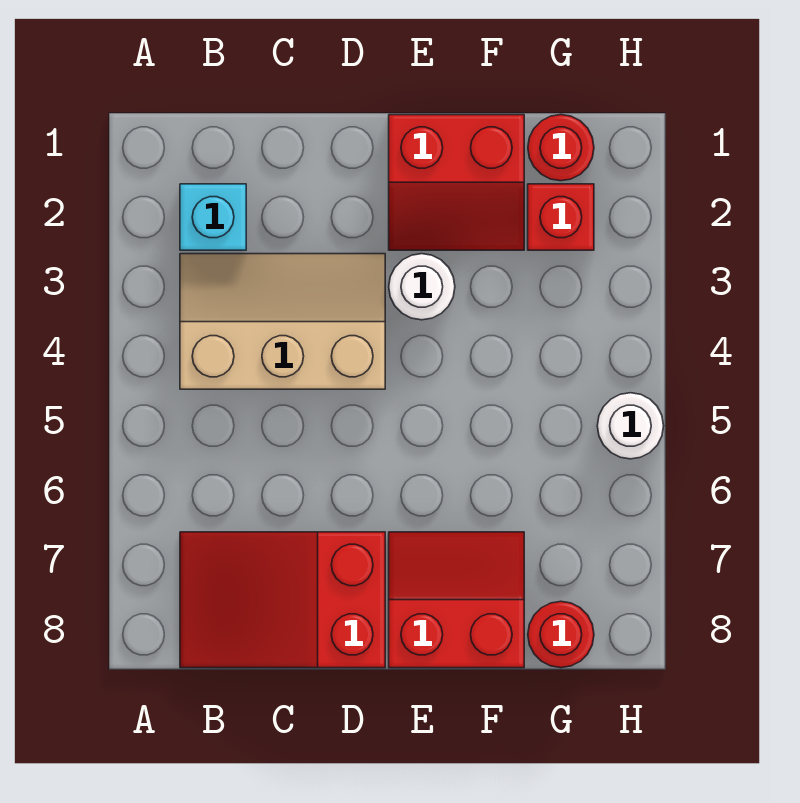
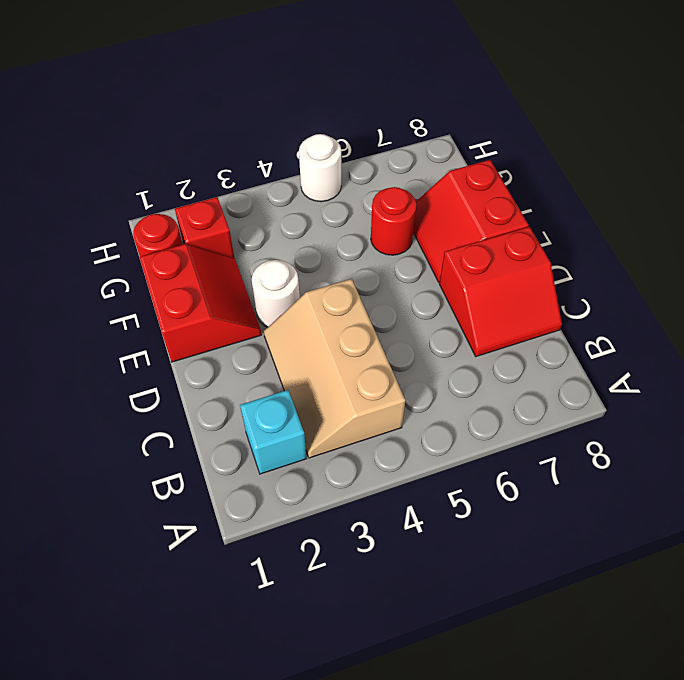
red slope B7:D8 level 1 top D -> red slope C7:D8 level 1 top D
red round brick G8 level 1 -> red round brick F6 level 1

